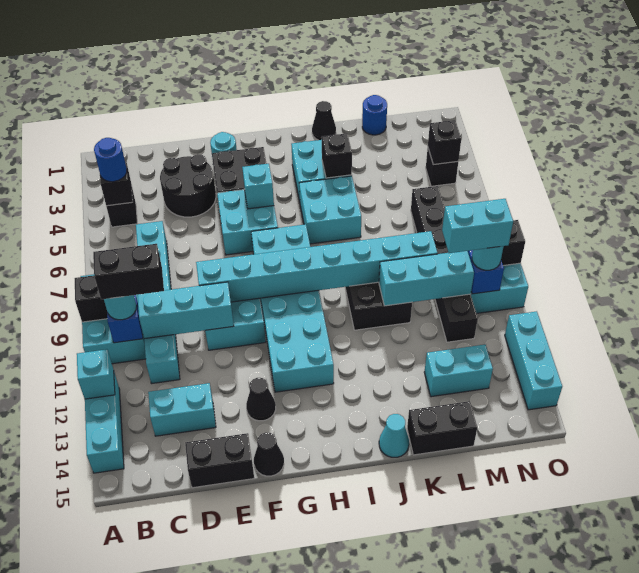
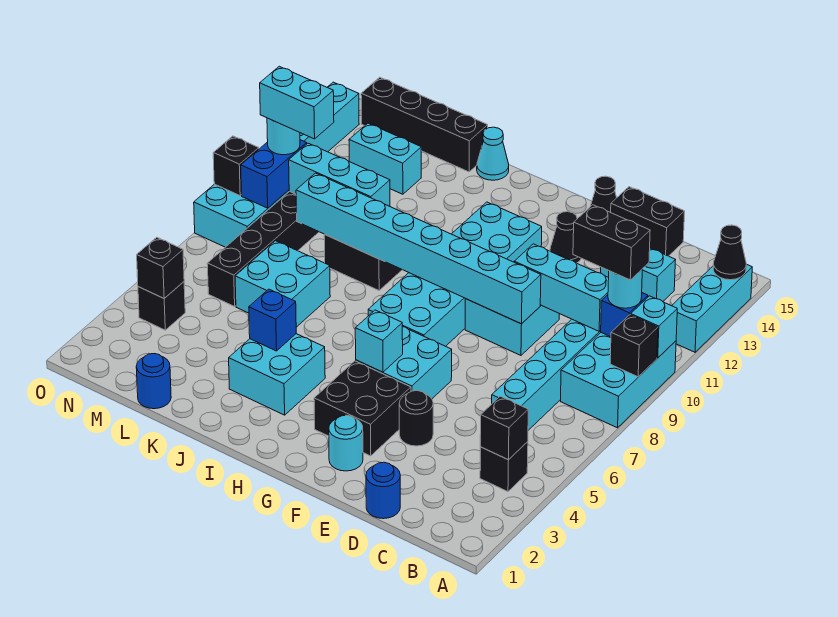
cyan brick A12 level 2 -> cyan brick A10 level 2
blue round brick B4 level 3 -> blue round brick D1 level 1
black round brick D3:E4 level 1 -> black round brick E4 level 1
cyan brick I5:J6 level 1 -> cyan brick K6:L7 level 1
black cone J1 level 1 -> black cone A14 level 2
black brick J4 level 2 -> blue brick J4 level 2
black brick K15:L15 level 1 -> black brick K15:N15 level 1

